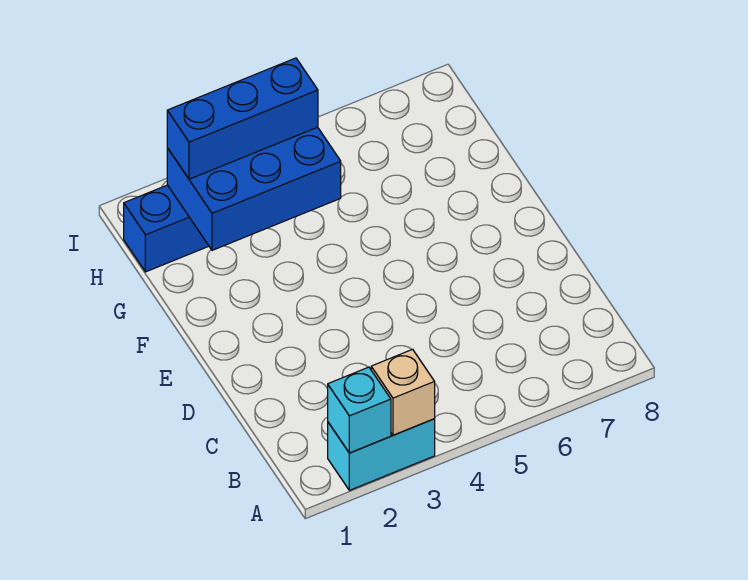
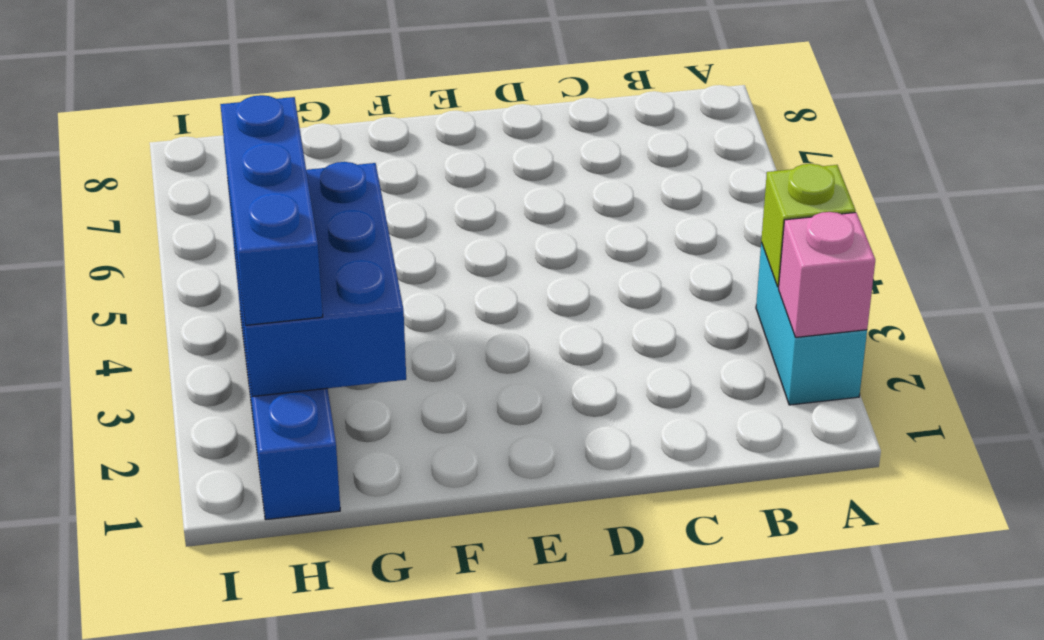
cyan brick A2 level 2 -> pink brick A2 level 2
tan brick A3 level 2 -> lime brick A3 level 2

